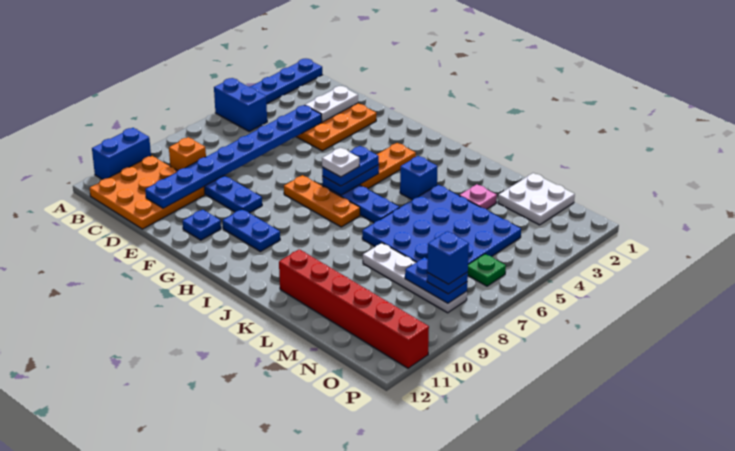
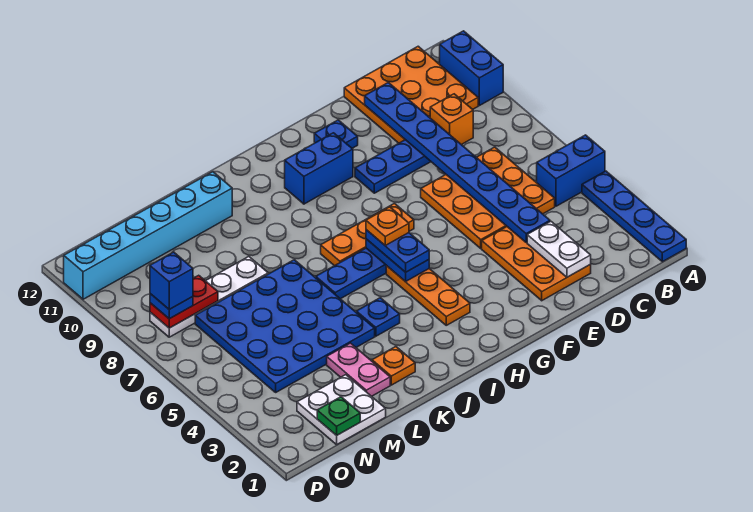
none -> orange plate C5:E7 level 1
blue plate G10:H10 level 1 -> blue brick G10:H10 level 1
white plate H6 level 4 -> orange plate H6 level 4
blue brick J4 level 1 -> blue plate J4 level 1
none -> orange plate K2 level 1
red brick K11:P11 level 1 -> cyan brick K11:P11 level 1
pink plate L3 level 1 -> pink plate L2:L3 level 1
blue plate N8:O8 level 2 -> red plate N8:O8 level 2
green plate O6 level 1 -> green plate N1 level 2

